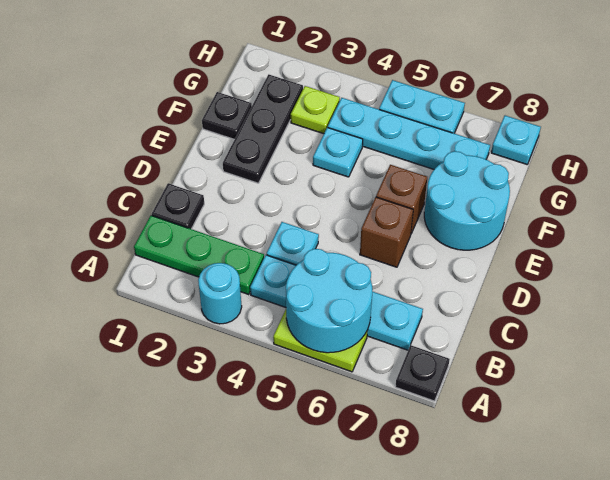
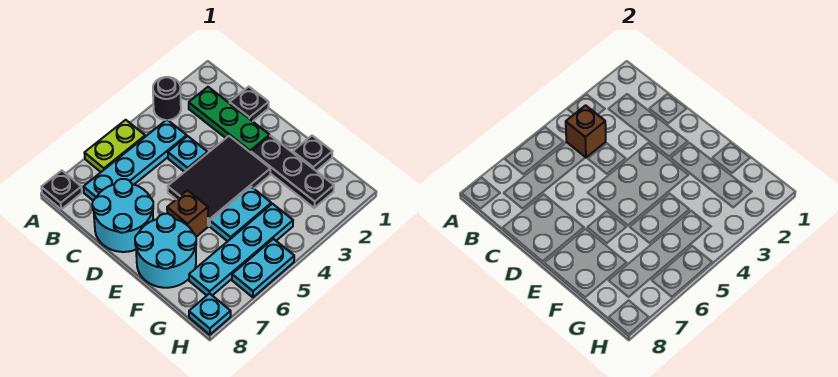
cyan round brick A3 level 1 -> black round brick A3 level 1
cyan round brick A5:B6 level 2 -> cyan round brick C7:D8 level 1
green plate B1:B3 level 1 -> green plate B2:D2 level 1
none -> black tile D3:E5 level 1
brown brick D6 level 1 -> brown brick B4 level 2
cyan plate F4 level 1 -> cyan plate F4:F5 level 1
lime plate G3 level 1 -> none

